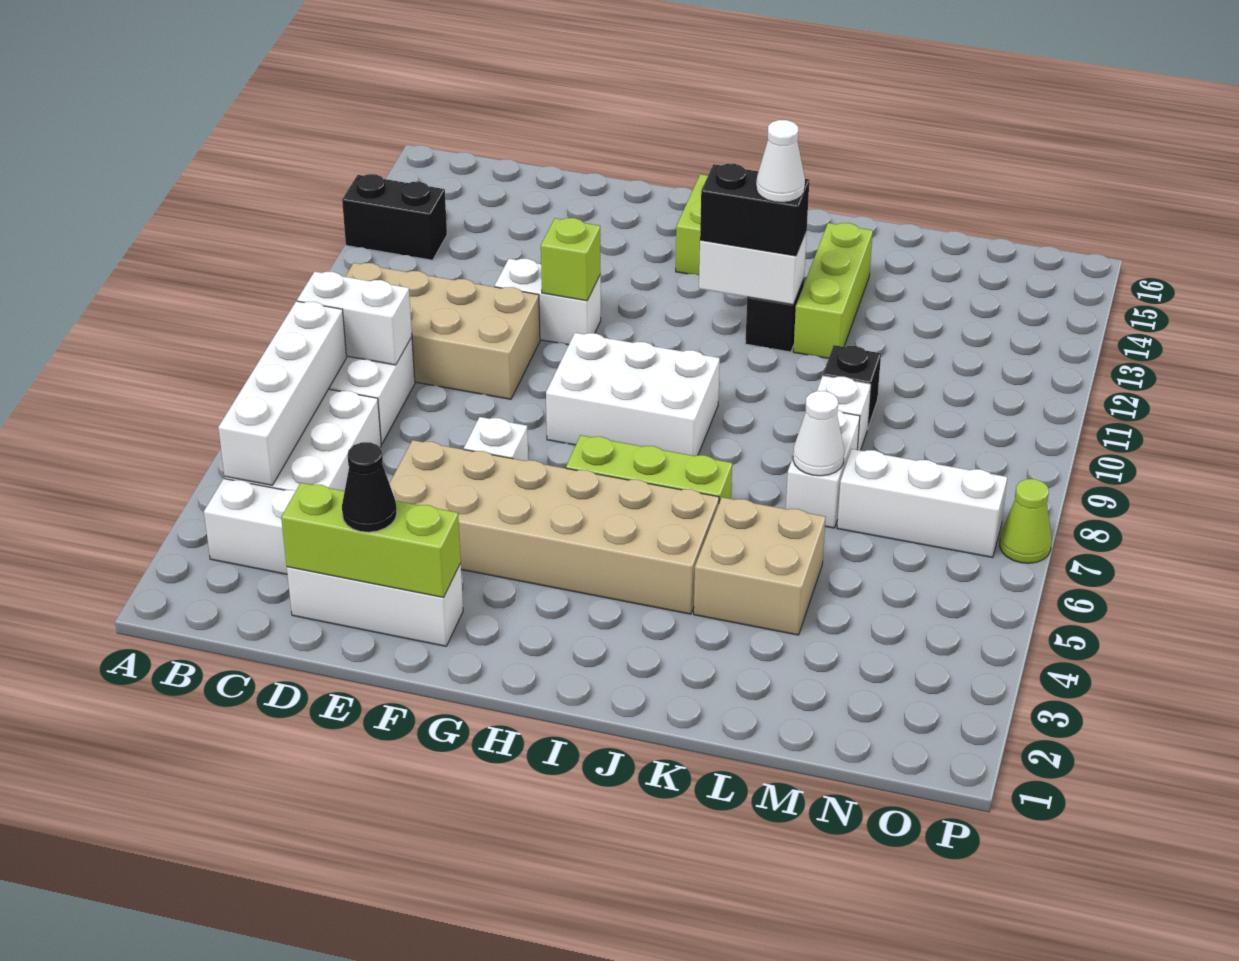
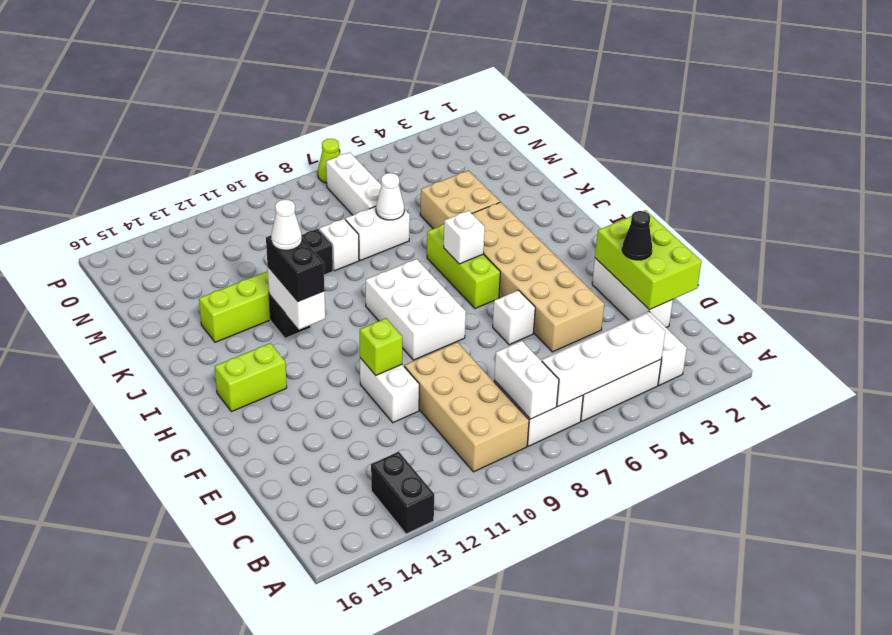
lime brick D2:F2 level 2 -> lime brick D1:F2 level 2
none -> white brick I6 level 2

